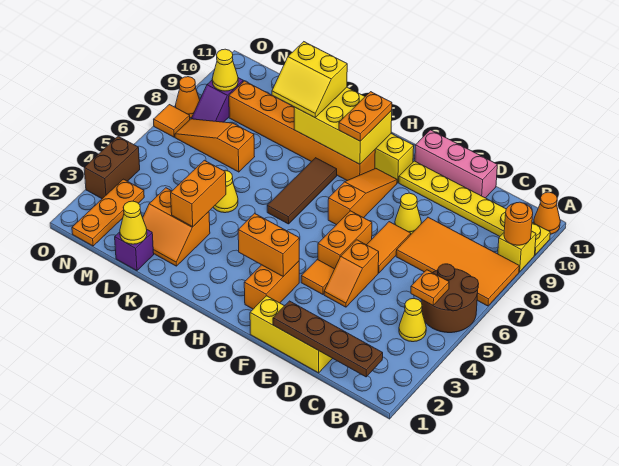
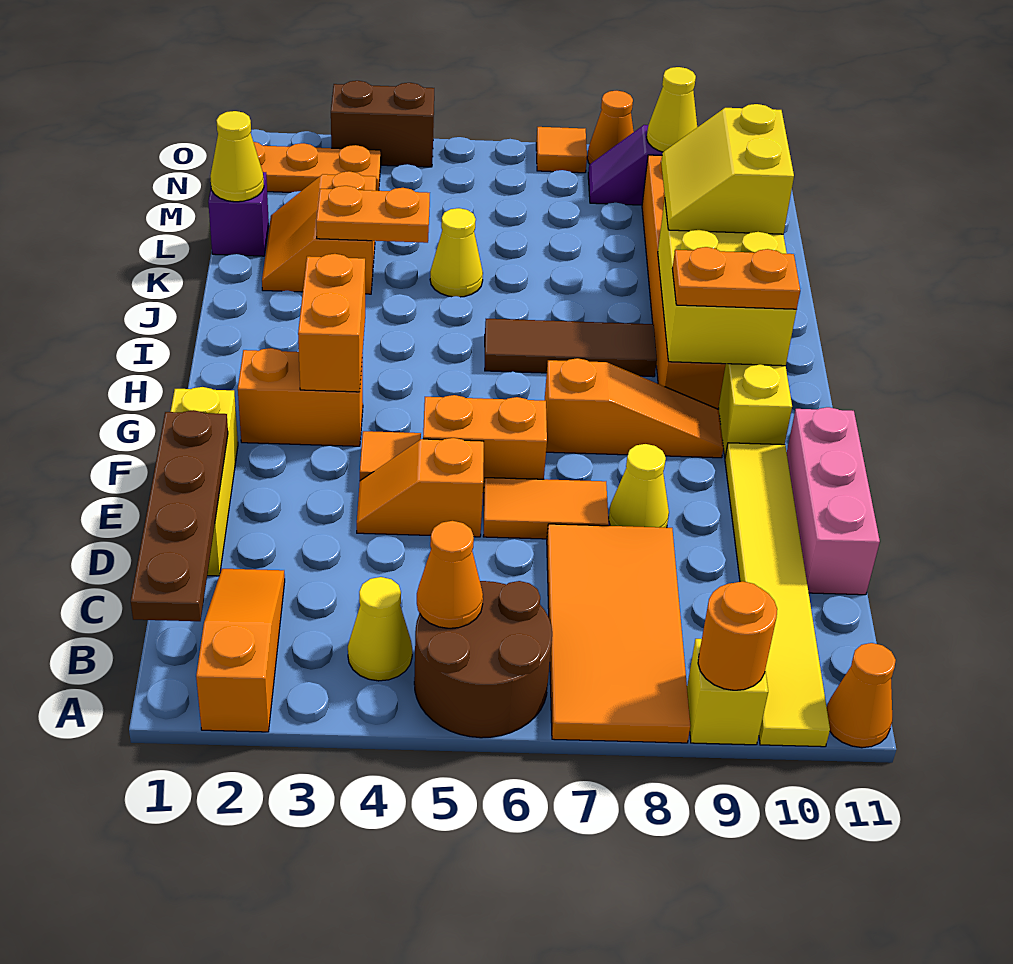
yellow plate A10:F10 level 1 -> yellow tile A10:F10 level 1
orange plate B5 level 2 -> orange cone B5 level 2
orange brick K3:K4 level 2 -> orange plate K3:K4 level 2
orange slope L7:N7 level 1 top L -> orange slope A2:C2 level 1 top A

